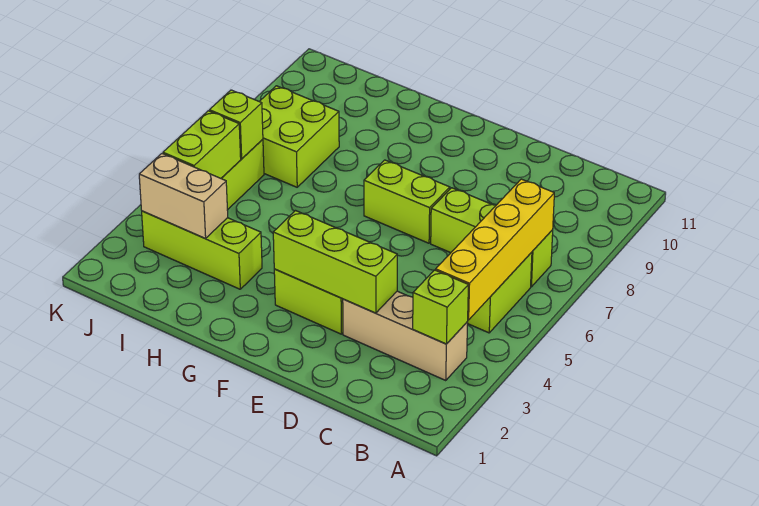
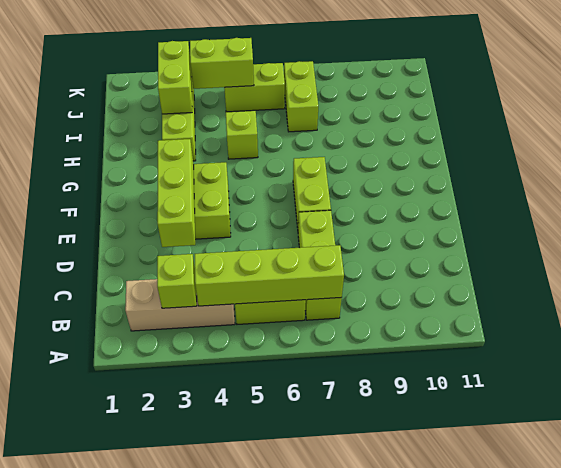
tan brick B3:D3 level 1 -> tan brick B2:B4 level 1
yellow brick B4:B7 level 2 -> lime brick B4:B7 level 2
tan brick I3:J3 level 2 -> lime brick I3:J3 level 2
lime brick I7:J8 level 1 -> lime brick I7:J7 level 1
lime brick J6 level 2 -> lime brick H5 level 1

